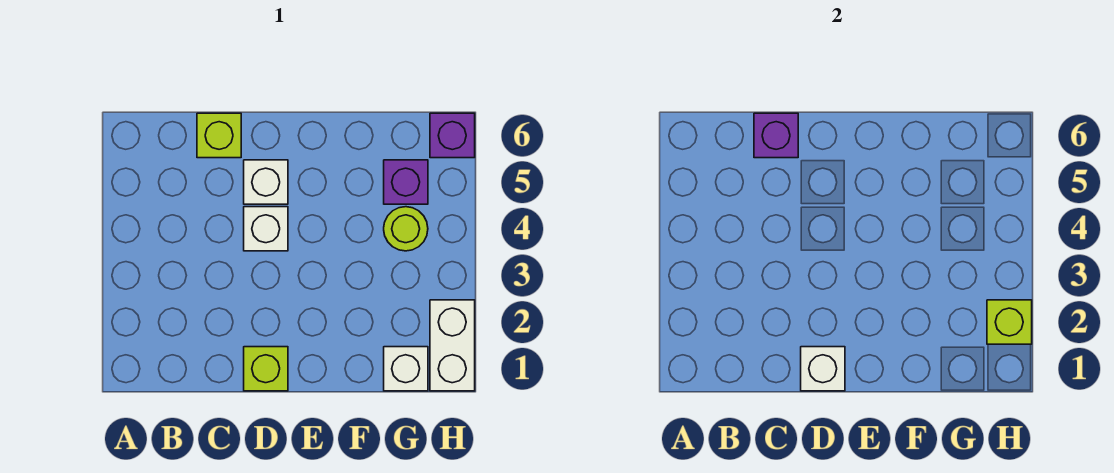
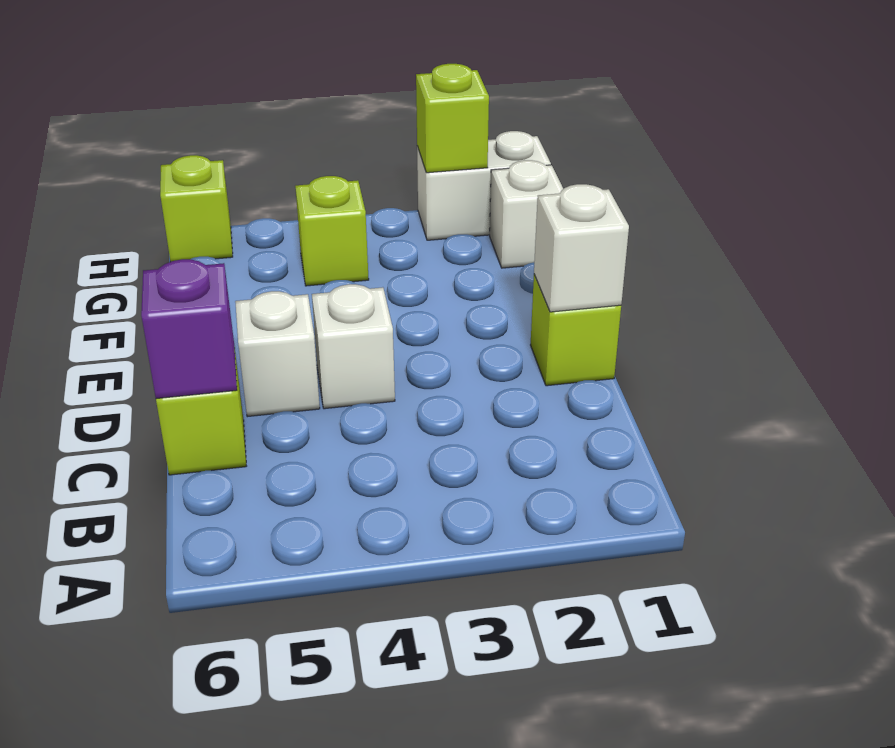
lime round brick G4 level 1 -> lime brick G4 level 1
purple brick G5 level 1 -> none
purple brick H6 level 1 -> lime brick H6 level 1

